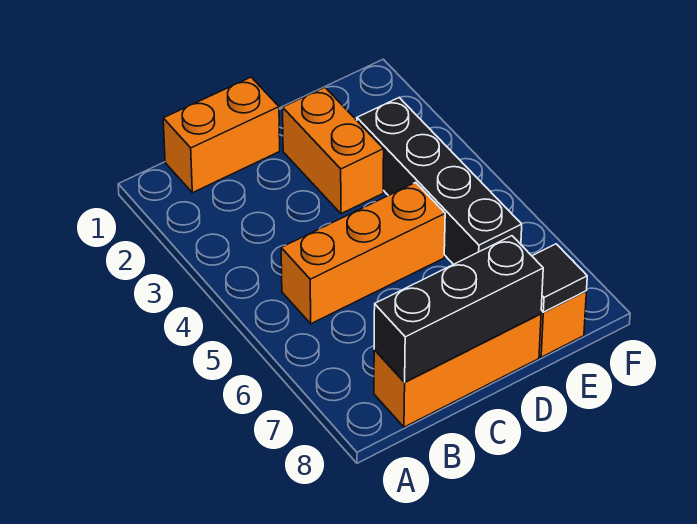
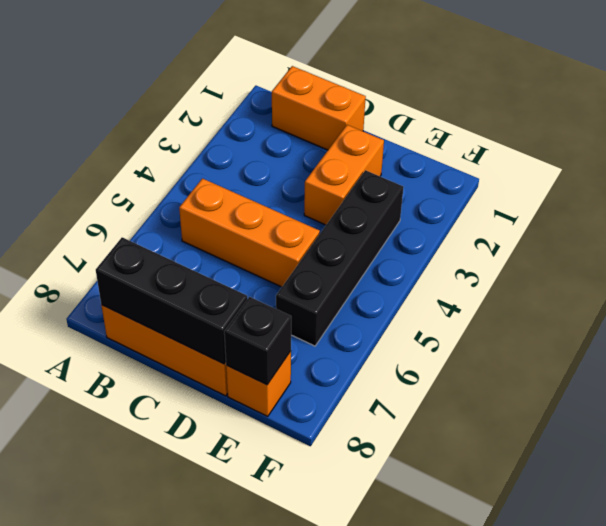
black tile E8 level 2 -> black brick E8 level 2

